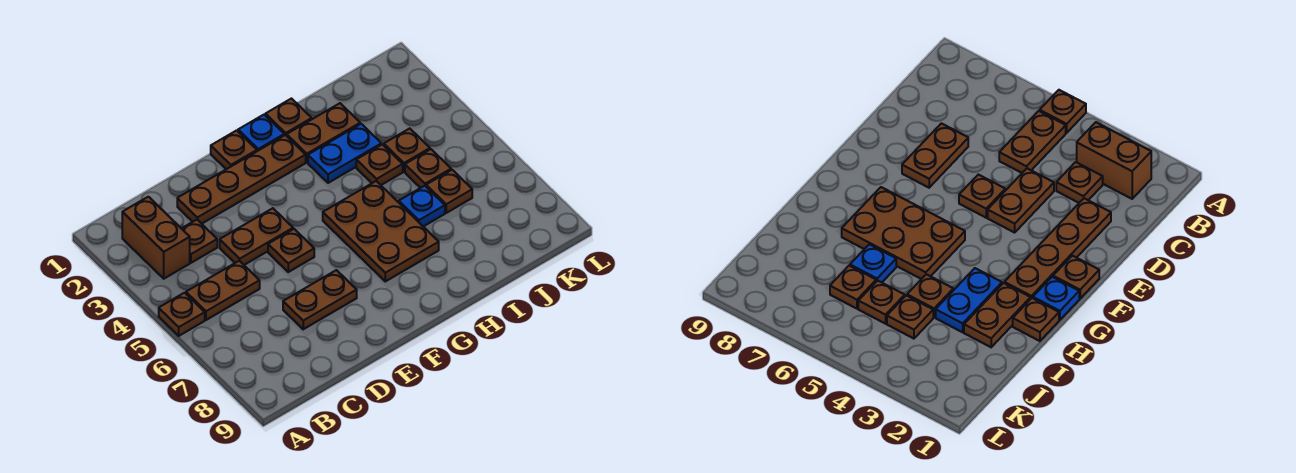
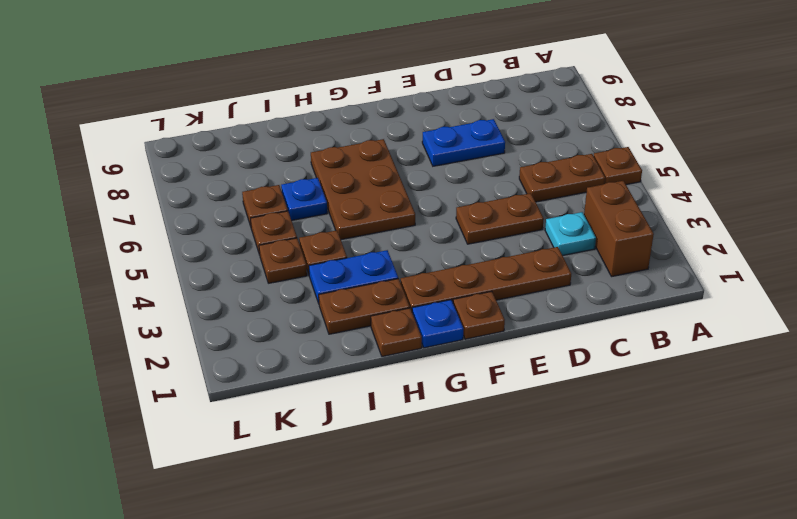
brown plate C3 level 1 -> cyan plate C3 level 1
brown plate D7:E7 level 1 -> blue plate D7:E7 level 1
brown plate E5 level 1 -> none

